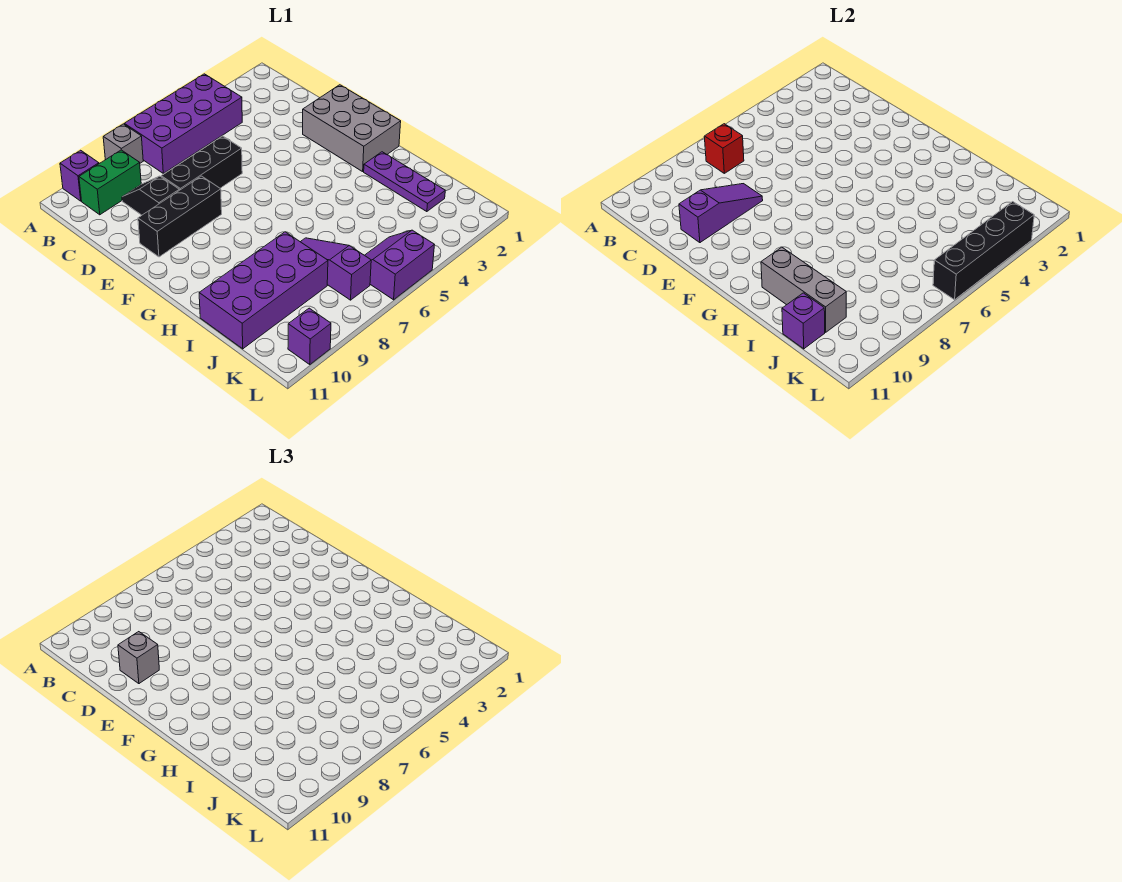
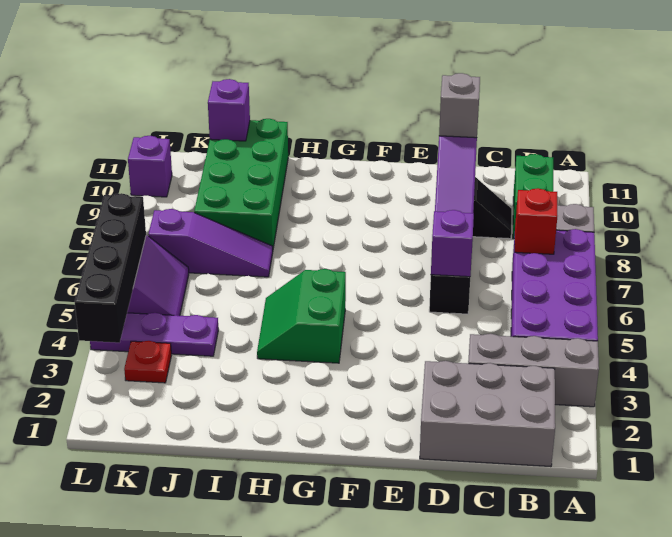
purple brick A10 level 1 -> purple brick D6 level 2
grey brick E1:G2 level 1 -> grey brick B1:D2 level 1
black brick E8:E10 level 1 -> none
none -> green slope G4:H5 level 1 top G
purple plate H2:J2 level 1 -> purple plate J4:L4 level 1
grey brick H10:J10 level 2 -> grey brick A3:C3 level 1
purple brick I8:J11 level 1 -> green brick I8:J11 level 1
none -> red plate K3 level 1

